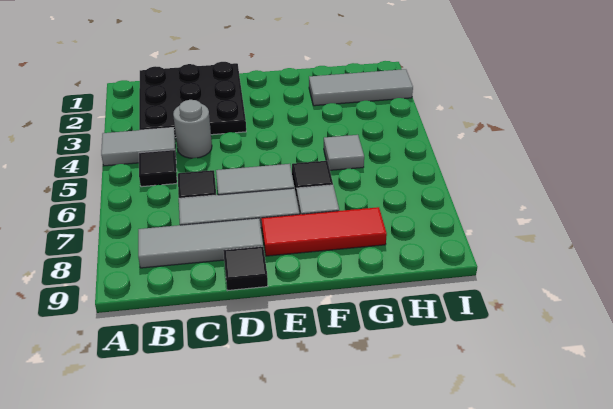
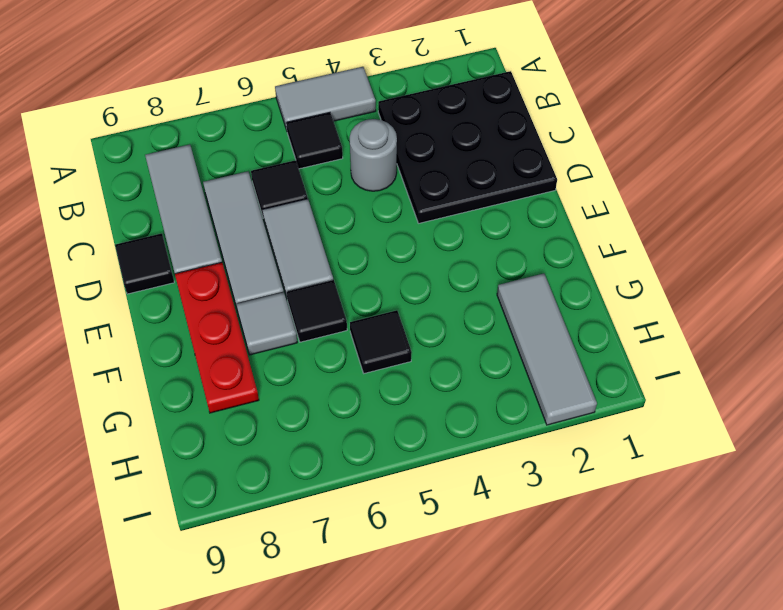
grey tile A4:B4 level 1 -> grey tile A4:A5 level 1
red tile E8:G8 level 1 -> red plate E8:G8 level 1
grey tile G5 level 1 -> black tile G5 level 1

